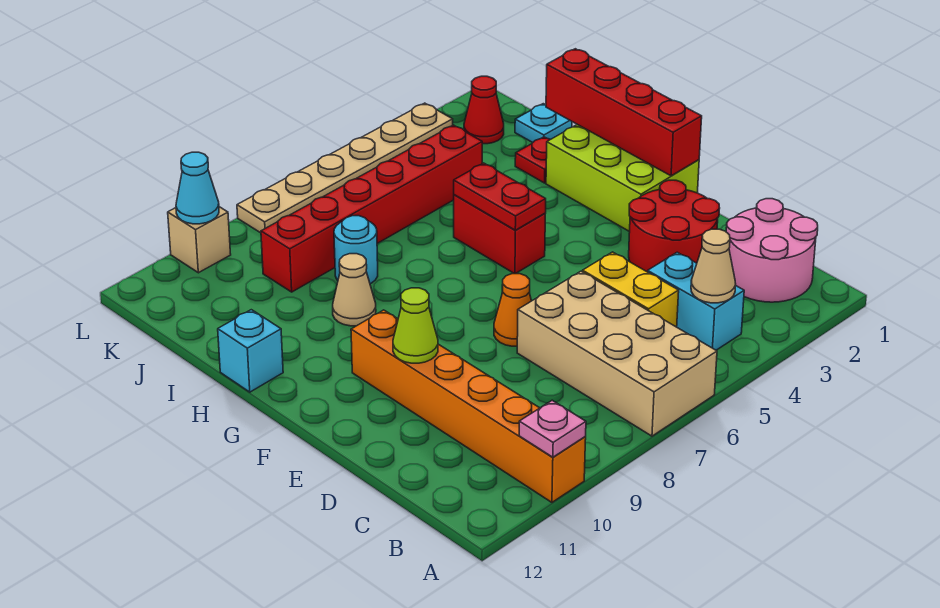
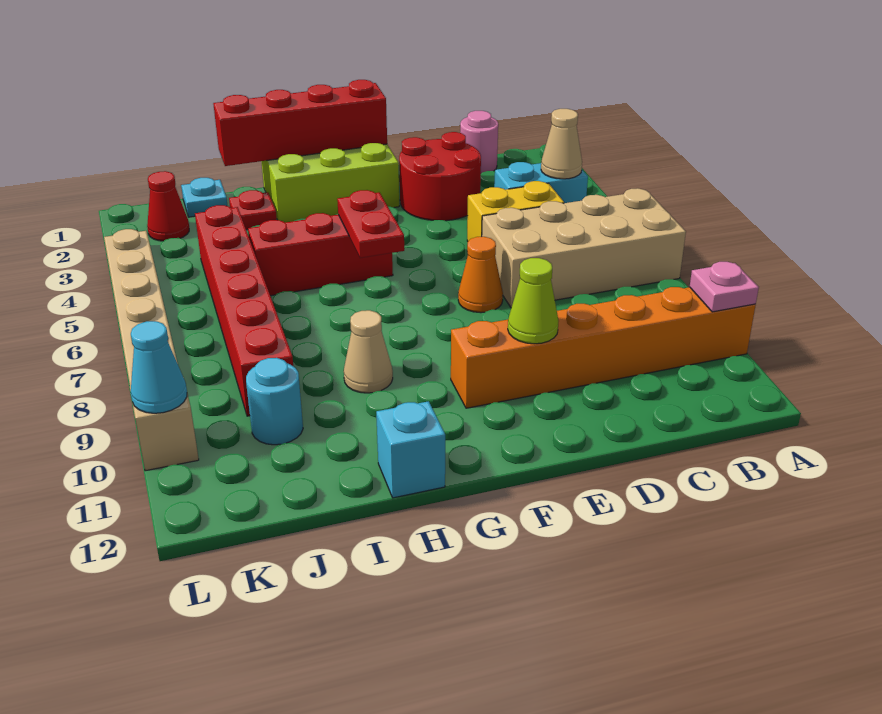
pink round brick B1:C2 level 1 -> pink round brick C1 level 1
red brick G5:H5 level 1 -> red brick G5:I5 level 1
red plate G5:H5 level 2 -> red plate G5:G6 level 2
cyan round brick I8 level 1 -> cyan round brick J10 level 1

